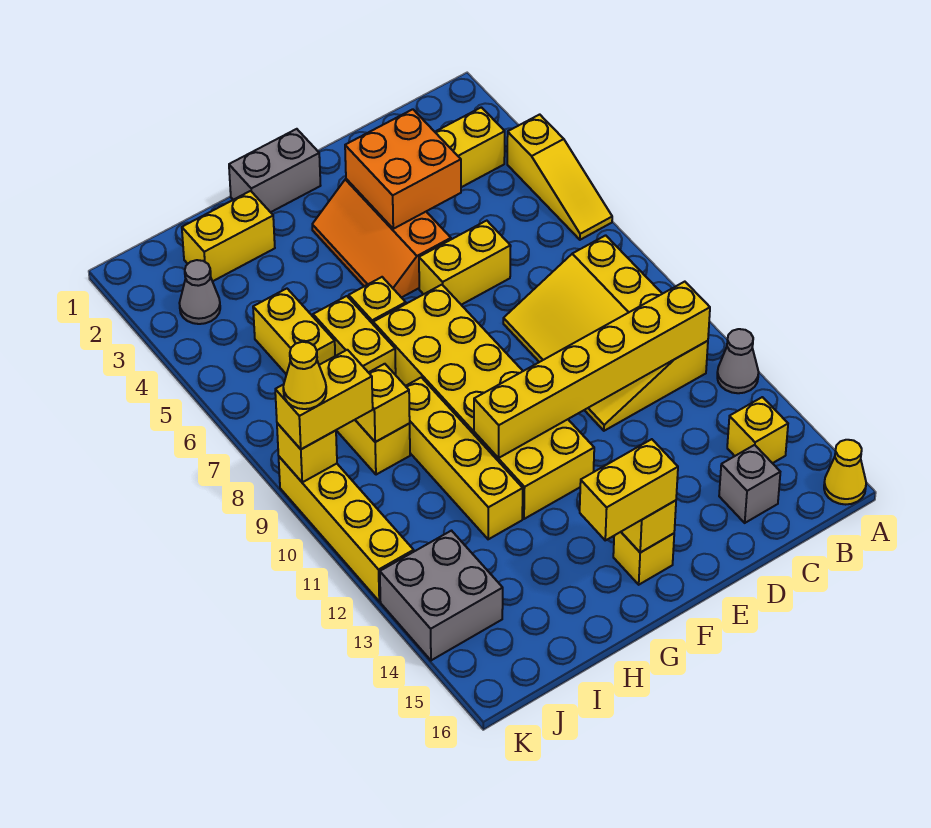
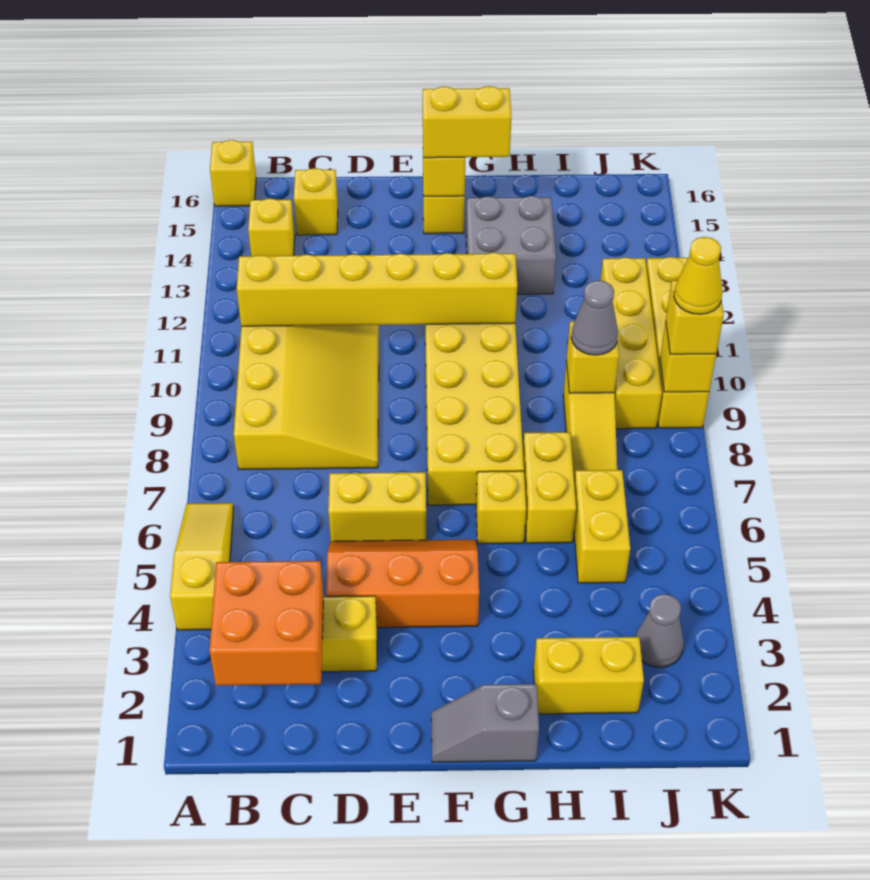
grey cone A12 level 1 -> grey cone I9 level 3
yellow cone A16 level 1 -> yellow brick A16 level 1
grey brick C15 level 1 -> yellow brick C15 level 1
orange brick D3:E4 level 2 -> orange brick B2:C3 level 2
orange slope E3:F5 level 1 top E -> orange slope D4:F5 level 1 top 4
grey brick F1:G1 level 1 -> grey slope F1:G1 level 1 top G
yellow brick H9:H12 level 1 -> yellow brick J9:J12 level 1
yellow brick J9:K9 level 3 -> yellow brick K9 level 3
grey brick J13:K14 level 1 -> grey brick G13:H14 level 1

